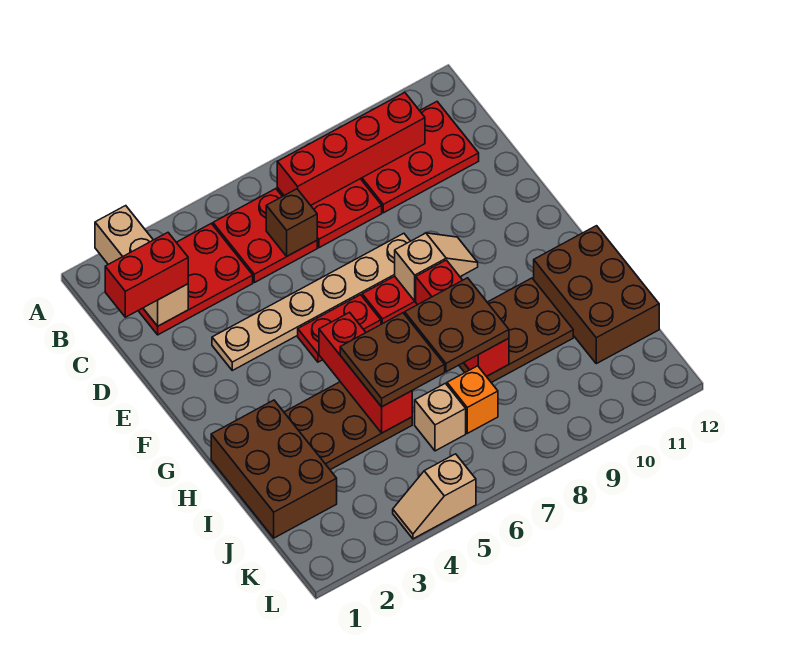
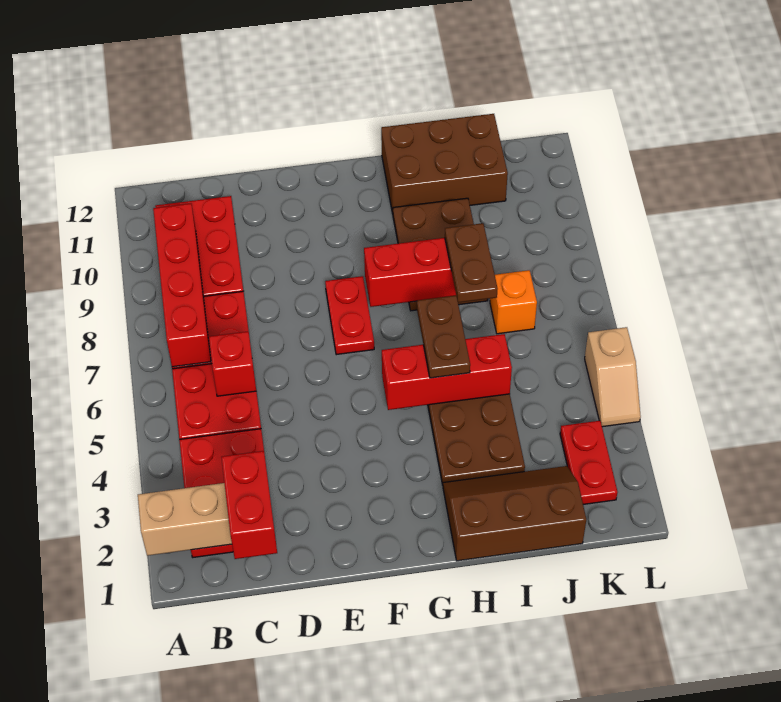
brown brick C6 level 2 -> red brick C6 level 2
tan plate E3:E8 level 1 -> none
red plate F5:F6 level 1 -> red plate K2:K3 level 1
tan slope F8:F9 level 2 top 8 -> none
brown brick H1:J2 level 1 -> brown slope H1:J2 level 1 top 1
brown plate H5:I6 level 3 -> brown plate H5:H6 level 3
brown plate H7:I8 level 3 -> brown plate I7:I8 level 3
tan brick J6 level 1 -> none

